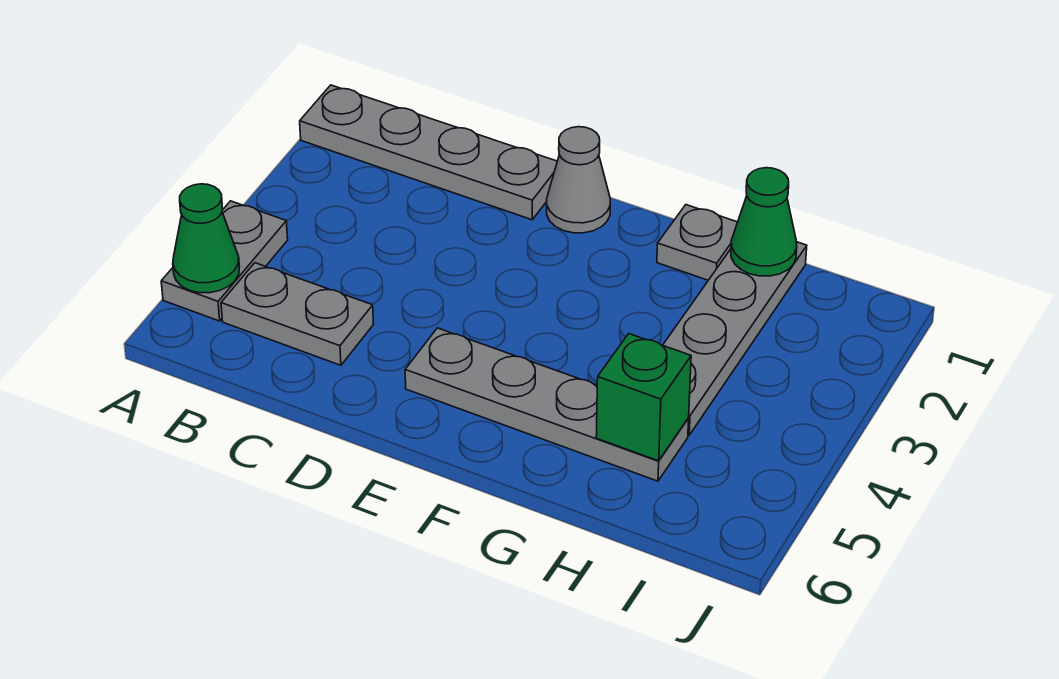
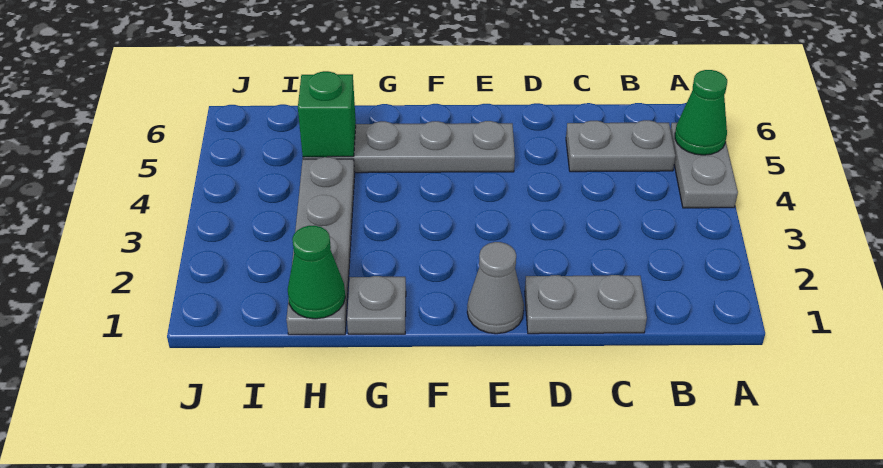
grey plate A1:D1 level 1 -> grey plate C1:D1 level 1

